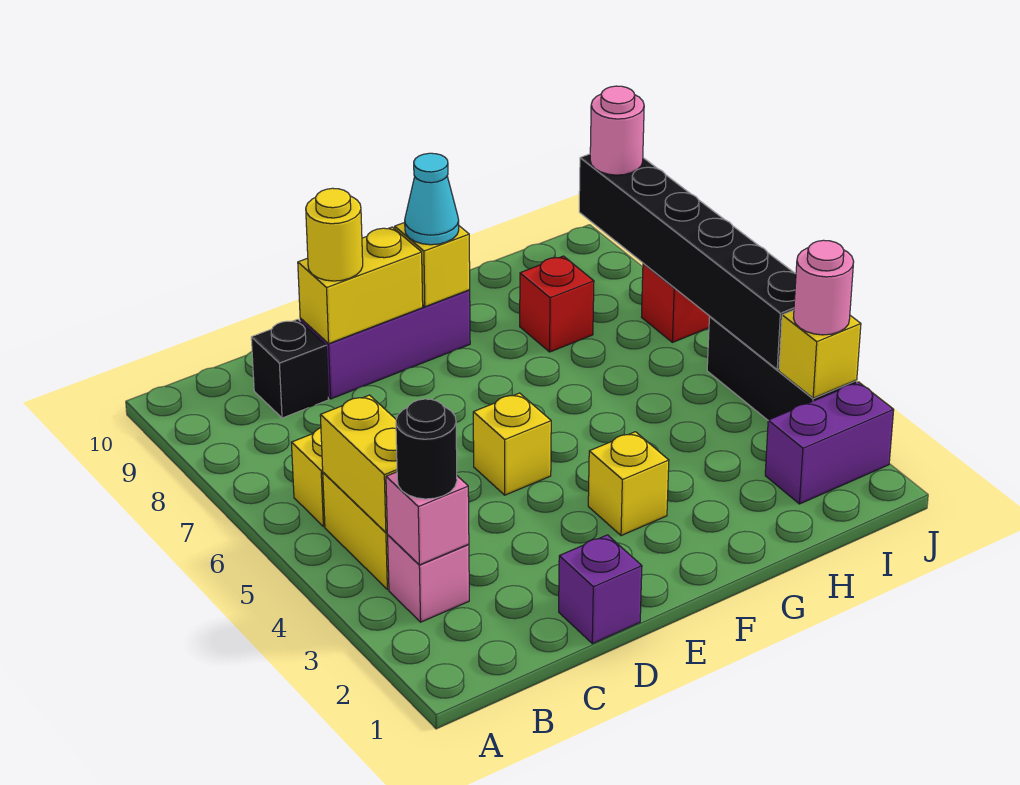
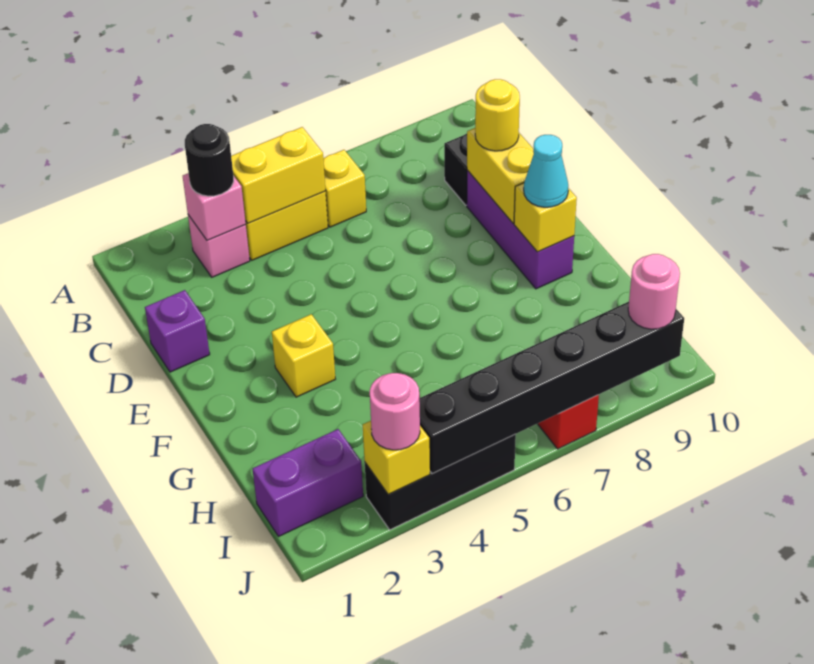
yellow brick E5 level 1 -> none
red brick H8 level 1 -> none
purple brick I2:J2 level 1 -> purple brick I1:I2 level 1

